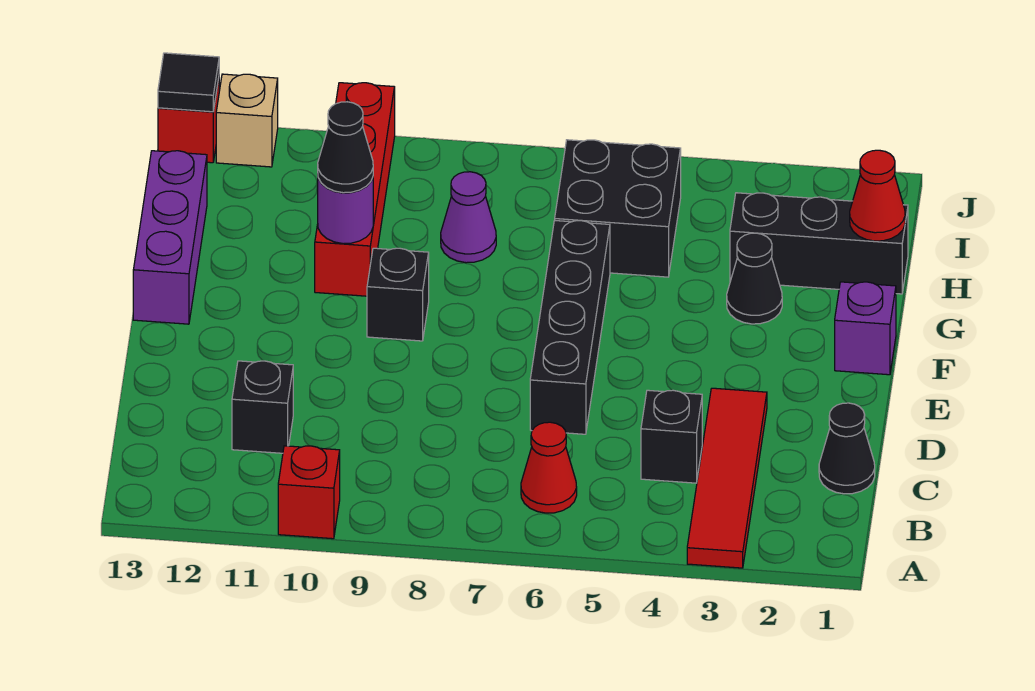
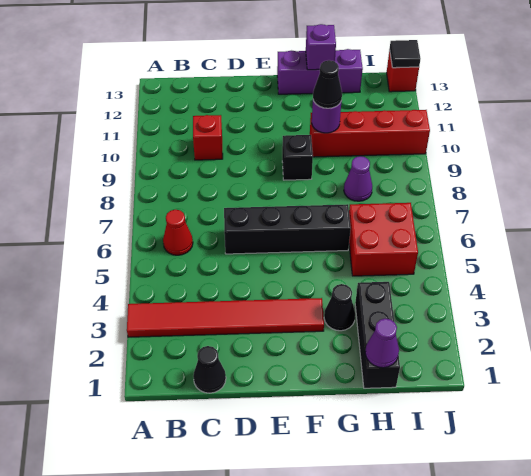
red tile A3:D3 level 1 -> red tile A3:F3 level 1
red brick A10 level 1 -> red brick C10 level 1
black brick C4 level 1 -> none
black brick C11 level 1 -> none
purple brick F1 level 1 -> purple brick G13 level 2
red cone H1 level 2 -> purple cone H1 level 2
black brick H5:I6 level 1 -> red brick H5:I6 level 1
tan brick J12 level 1 -> none

